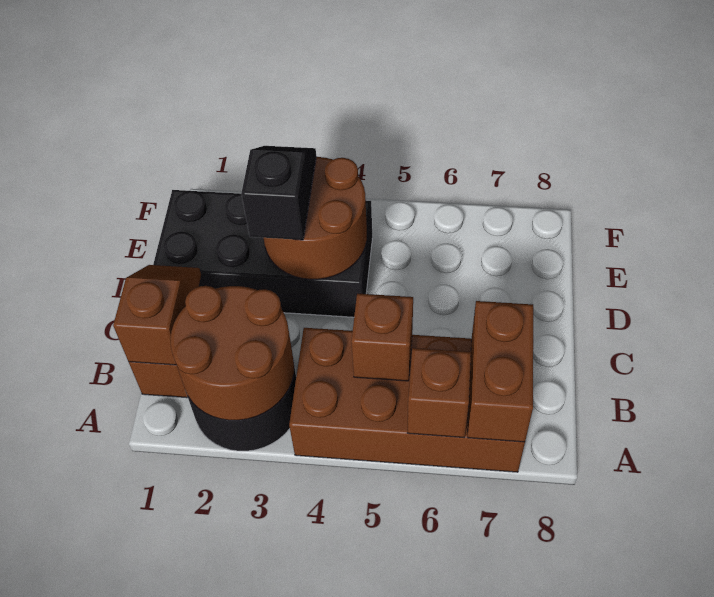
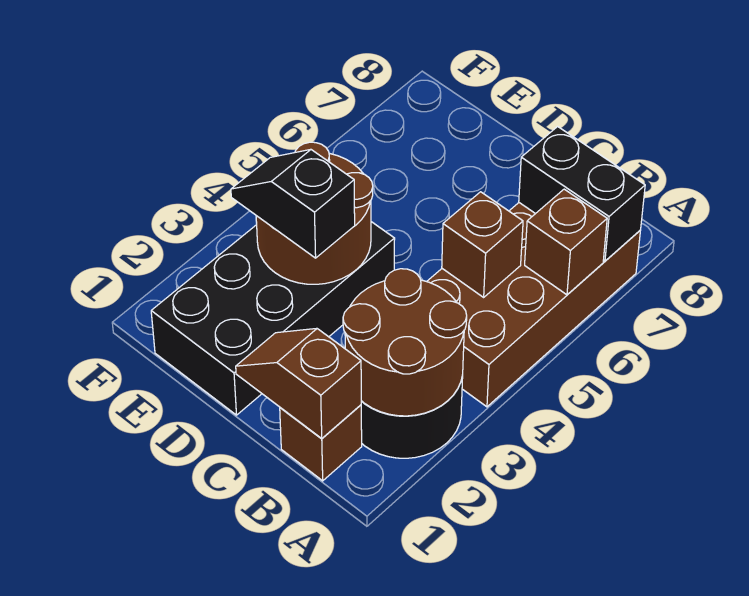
brown brick A7:B7 level 2 -> black brick A7:B7 level 2

